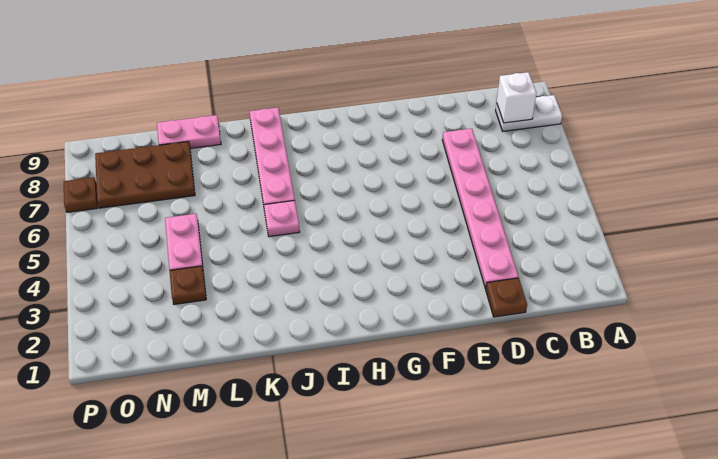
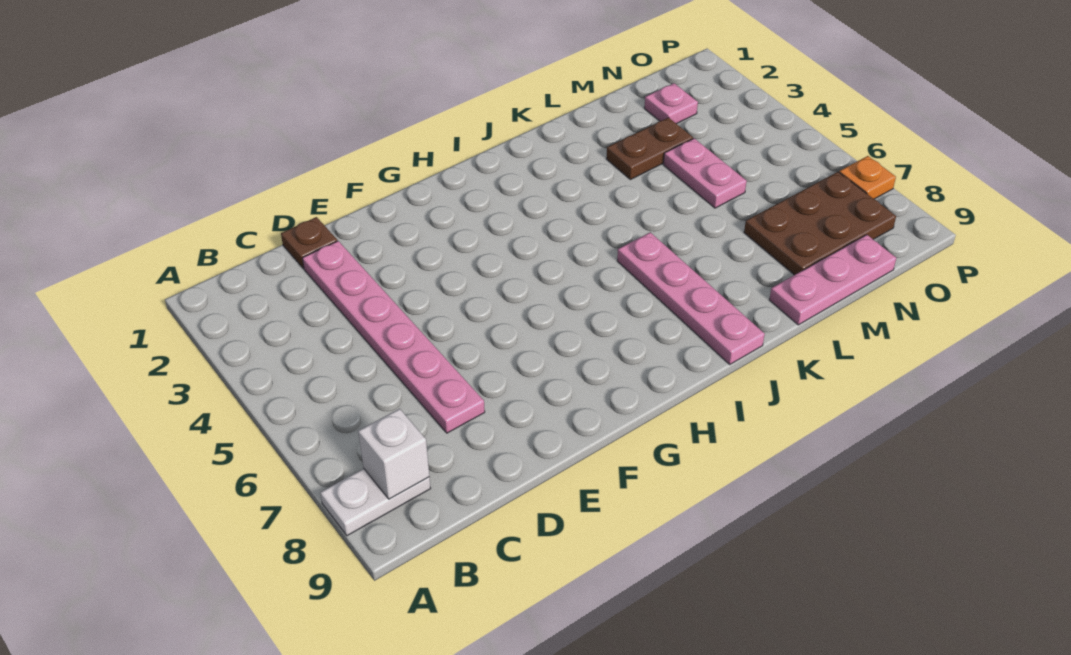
pink plate J5 level 1 -> pink plate N2 level 1
pink plate L9:M9 level 1 -> pink plate L9:N9 level 1
brown plate M3 level 1 -> brown plate L3:M3 level 1
brown plate P7 level 1 -> orange plate P7 level 1

